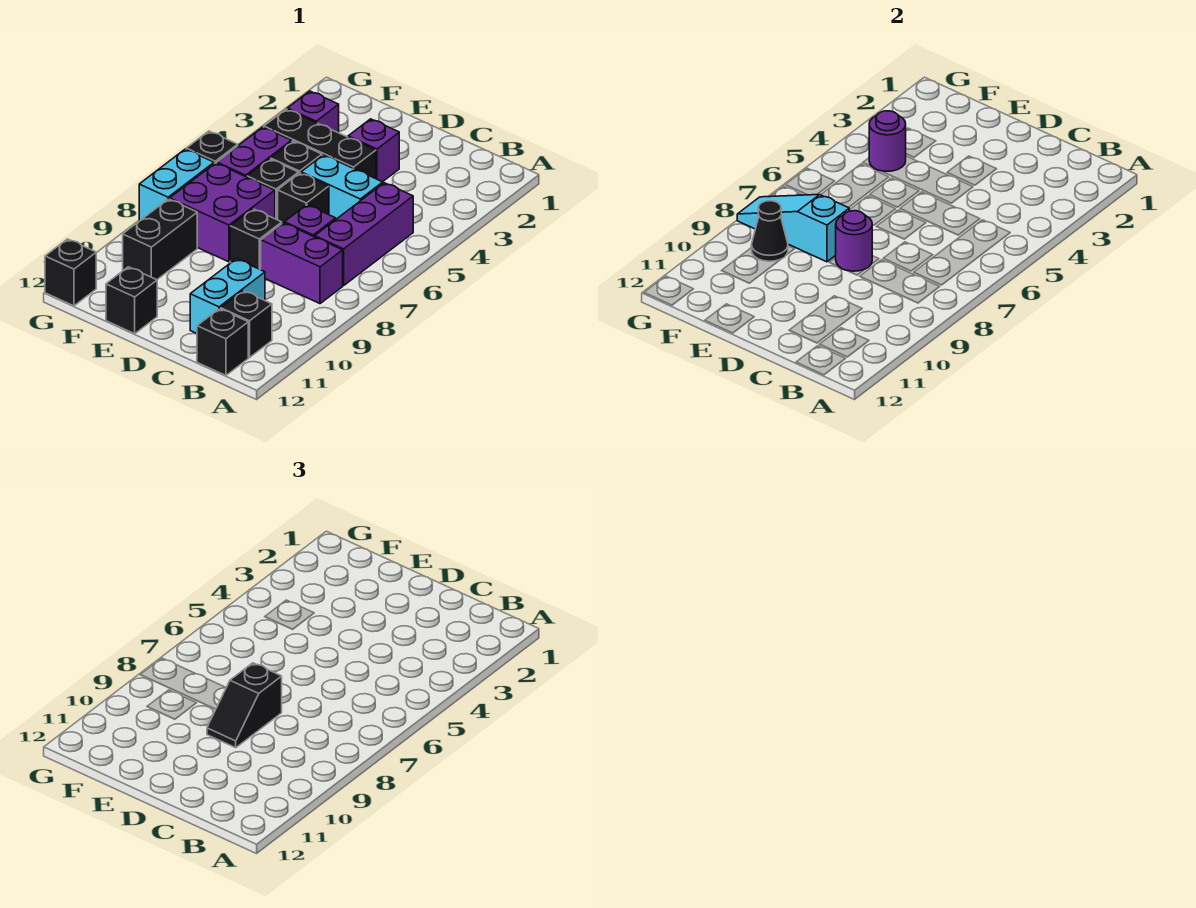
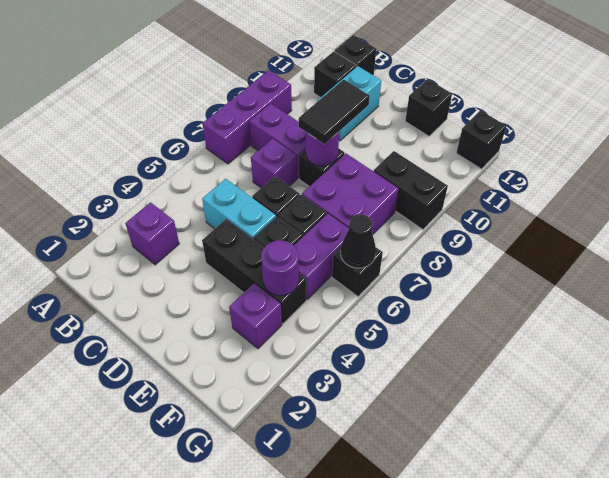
purple brick B5:B7 level 1 -> purple brick A7:A9 level 1
purple brick D3 level 1 -> purple brick B3 level 1
black slope D8:D9 level 3 top 8 -> black tile D8:D9 level 3
cyan slope E8:G8 level 2 top E -> none
black brick F9:F10 level 1 -> black brick F9:G9 level 1
black cone F9 level 2 -> black cone G6 level 2
cyan brick G7:G8 level 1 -> none

